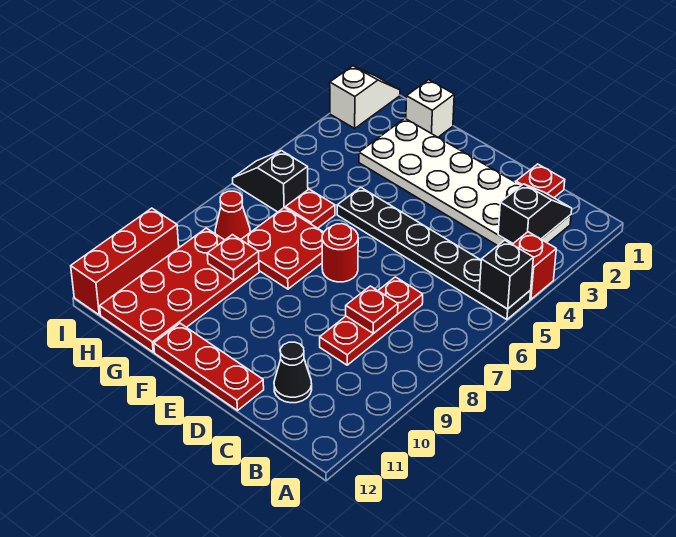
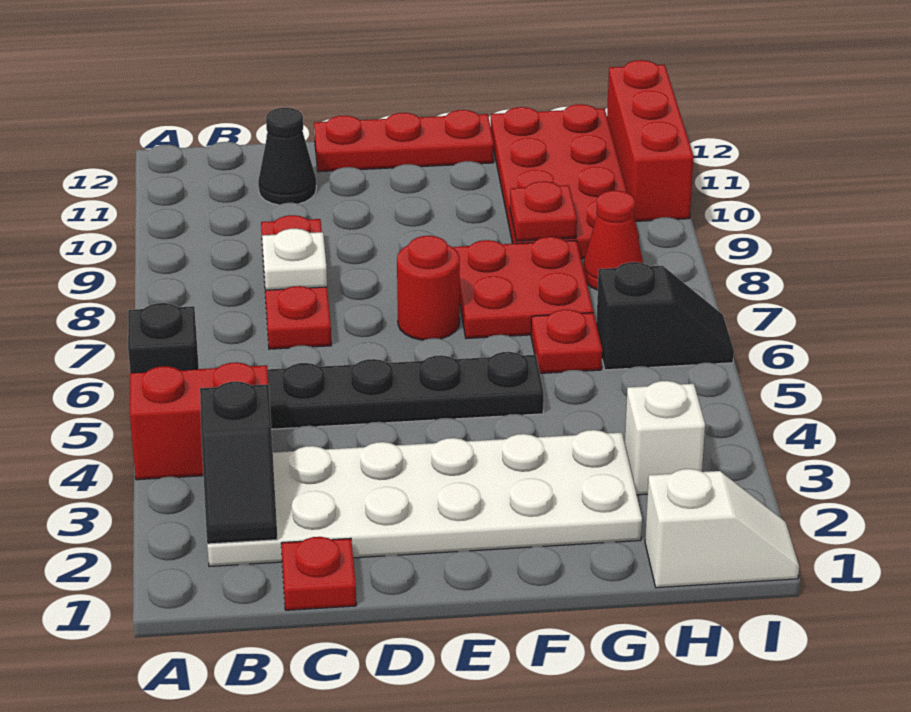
red brick A4 level 1 -> red brick A4:B4 level 1
red plate C8 level 2 -> white plate C8 level 2
white brick G1 level 1 -> white brick H3 level 1
white slope I1:I2 level 1 top 2 -> white slope H1:I1 level 1 top H

